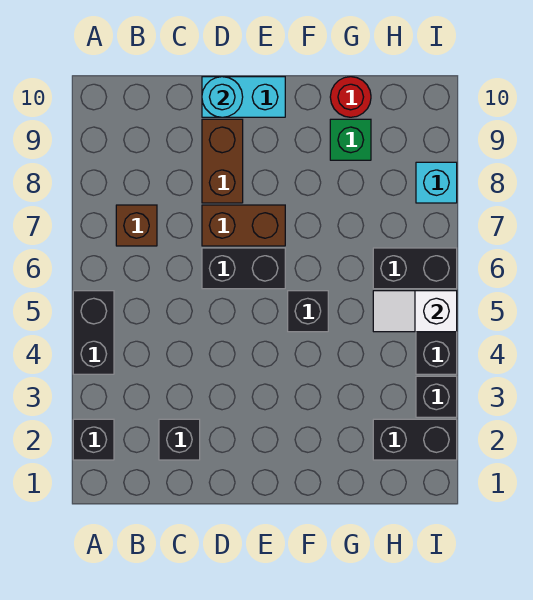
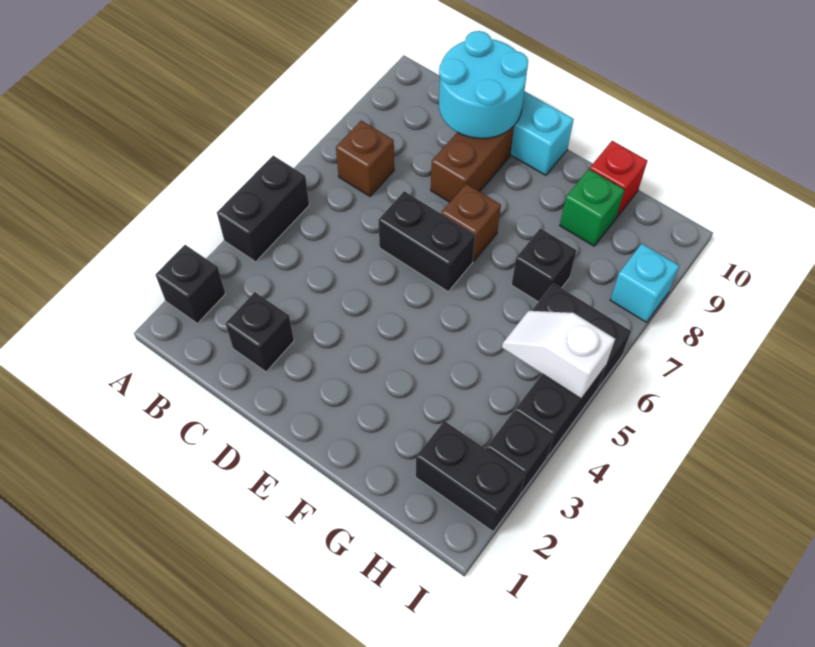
brown brick D7:E7 level 1 -> brown brick E7 level 1
cyan round brick D10 level 2 -> cyan round brick C9:D10 level 2
black brick F5 level 1 -> black brick G7 level 1
red round brick G10 level 1 -> red brick G10 level 1

